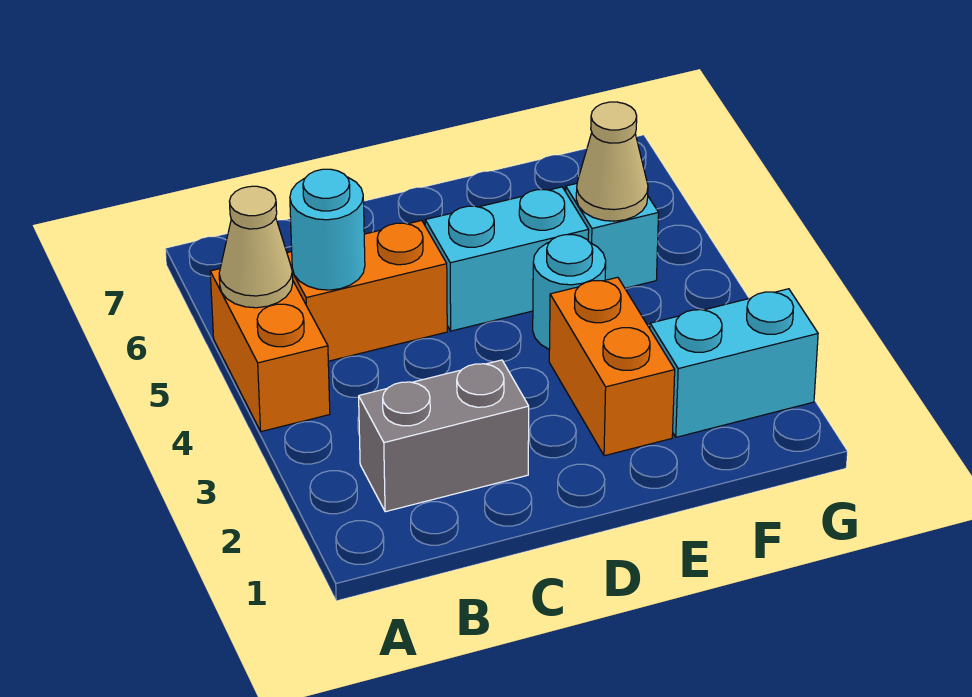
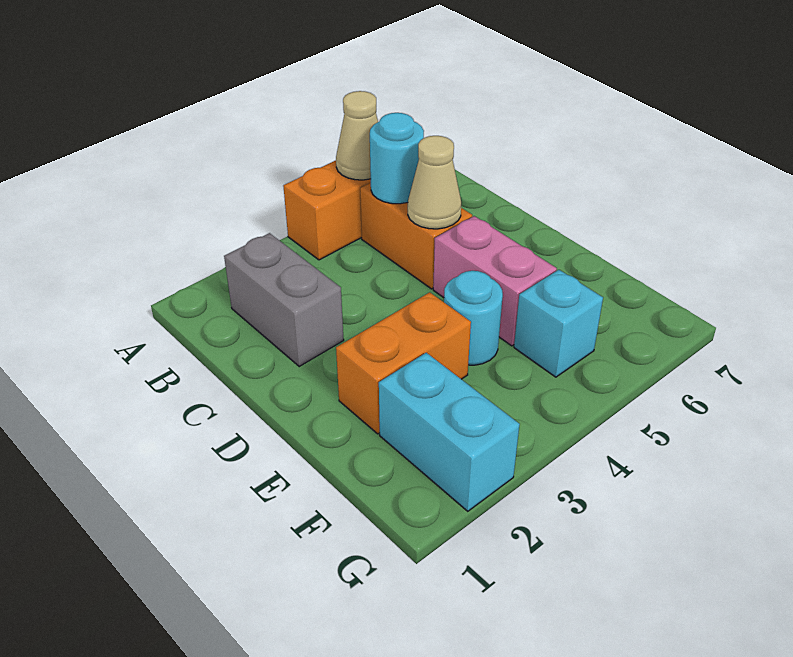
cyan brick D5:E5 level 1 -> pink brick D5:E5 level 1
tan cone F5 level 2 -> tan cone C5 level 2

